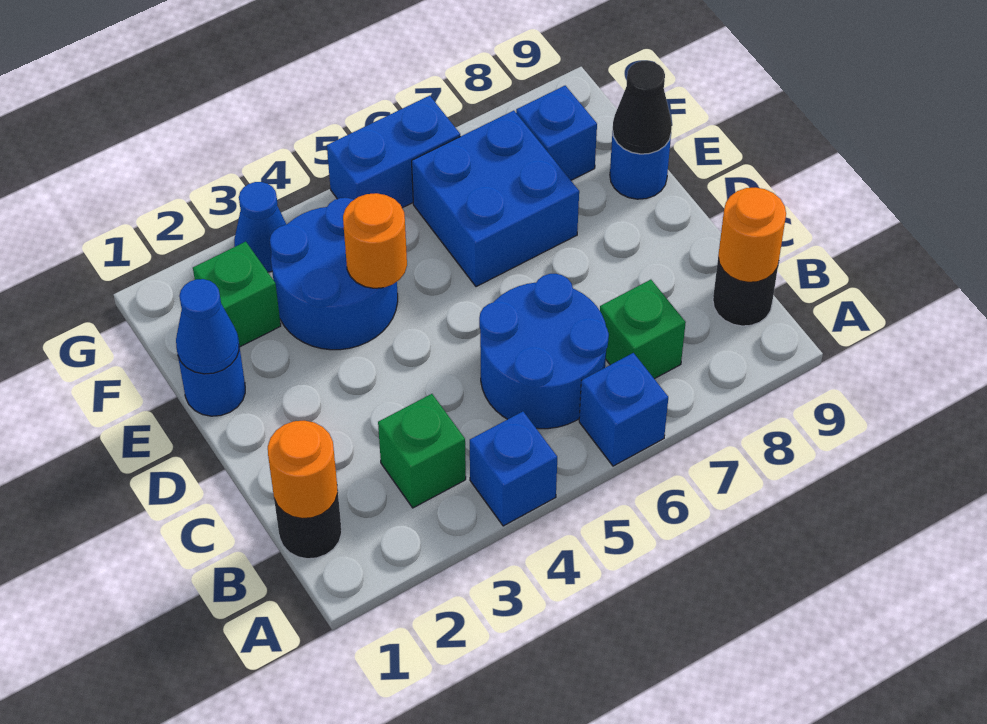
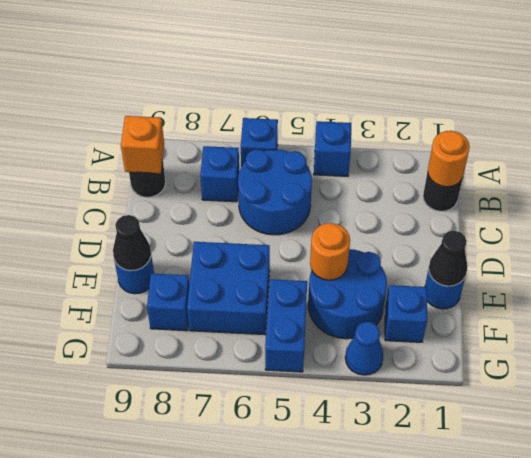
green brick B3 level 1 -> none
green brick B7 level 1 -> blue brick B7 level 1
orange round brick B9 level 2 -> orange brick B9 level 2
blue cone E1 level 2 -> black cone E1 level 2
green brick F2 level 1 -> blue brick F2 level 1
blue brick G5:G6 level 1 -> blue brick F5:G5 level 1

